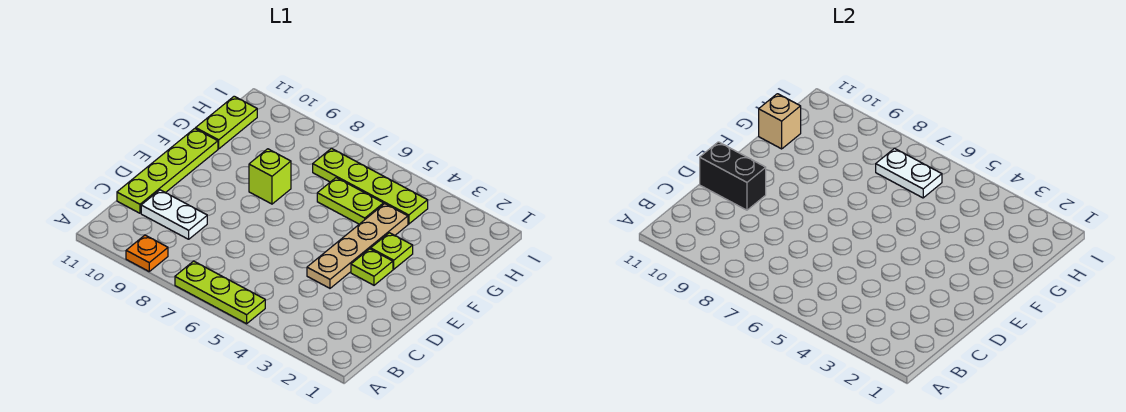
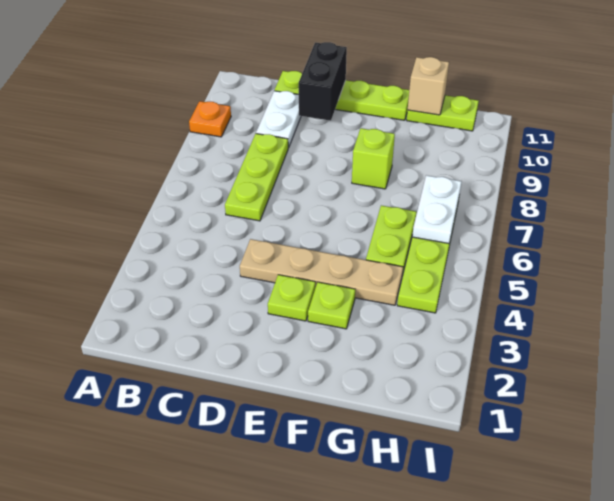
lime plate A5:A7 level 1 -> lime plate C6:C8 level 1

